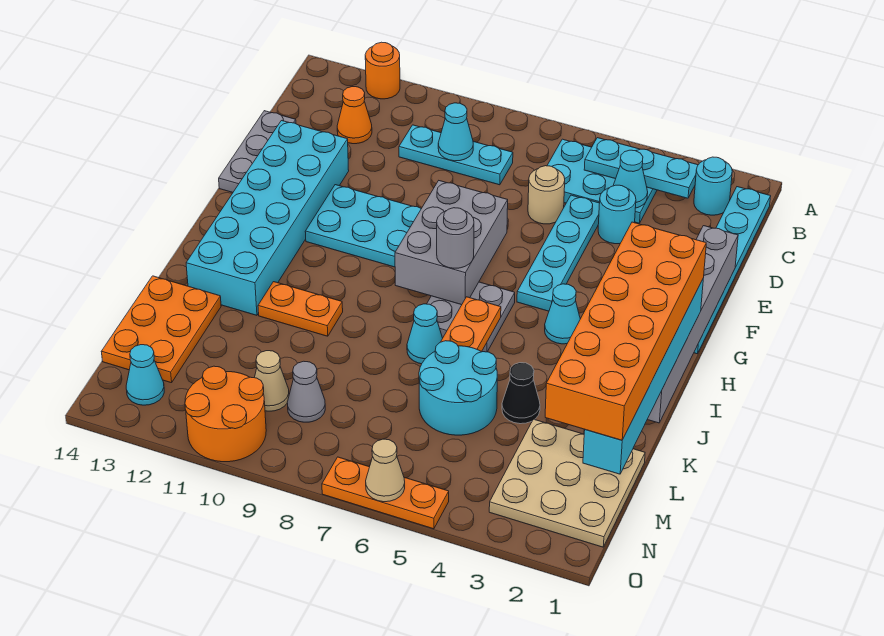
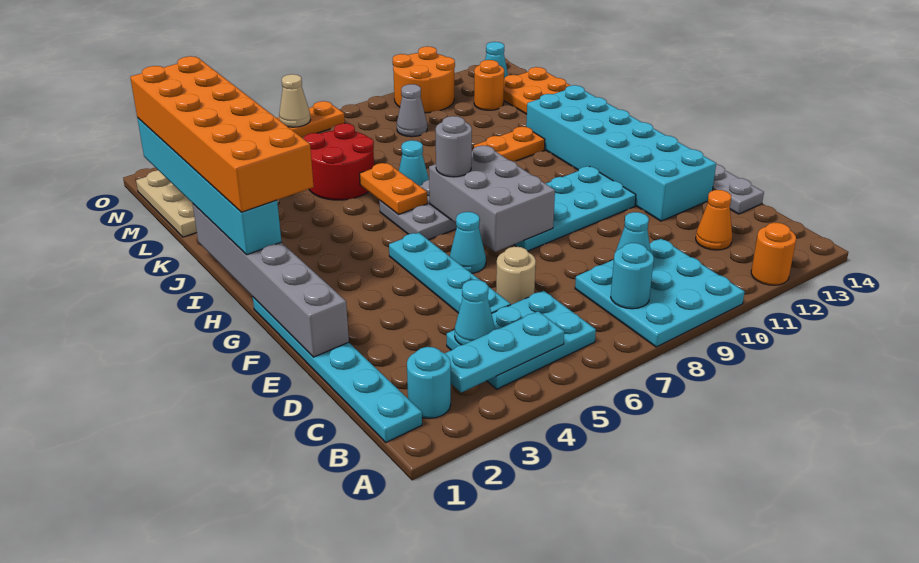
cyan plate C8:C10 level 1 -> cyan plate A8:C10 level 1
cyan round brick D4 level 1 -> cyan round brick B8 level 2
cyan cone H4 level 1 -> cyan cone F6 level 1
black cone K4 level 1 -> none
cyan round brick K5:L6 level 1 -> red round brick K5:L6 level 1
tan cone M10 level 1 -> none
none -> orange round brick M12 level 1

